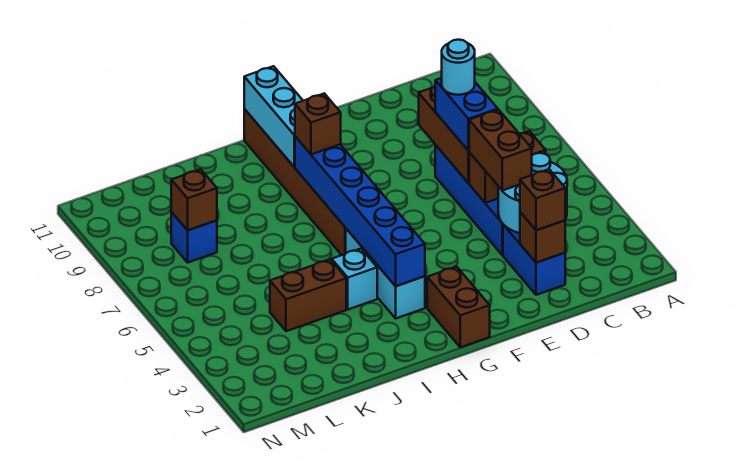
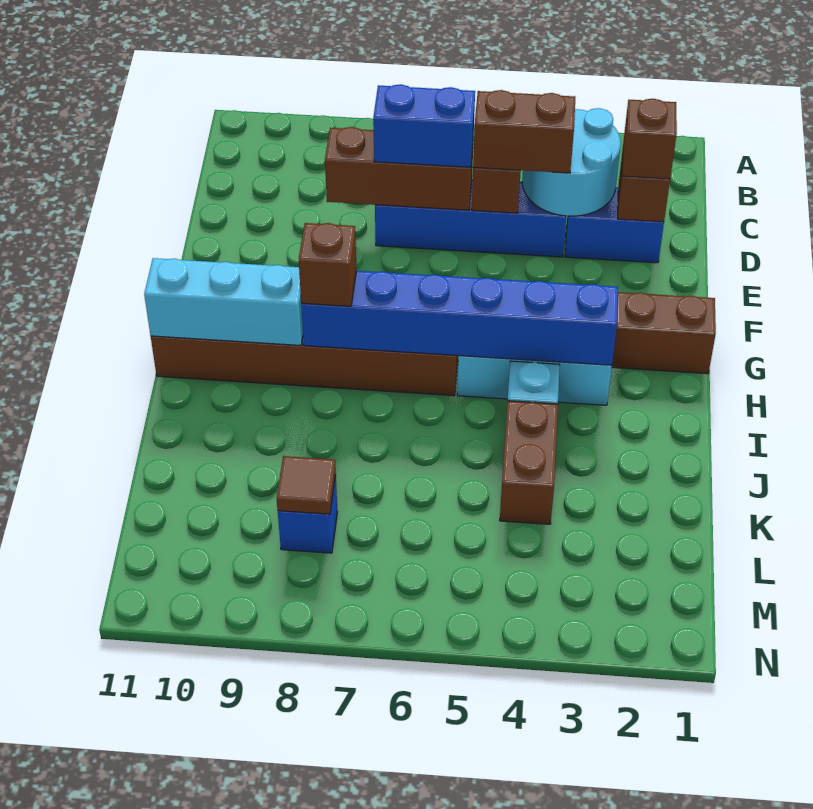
cyan round brick D7 level 4 -> none
brown brick L8 level 2 -> brown tile L8 level 2

